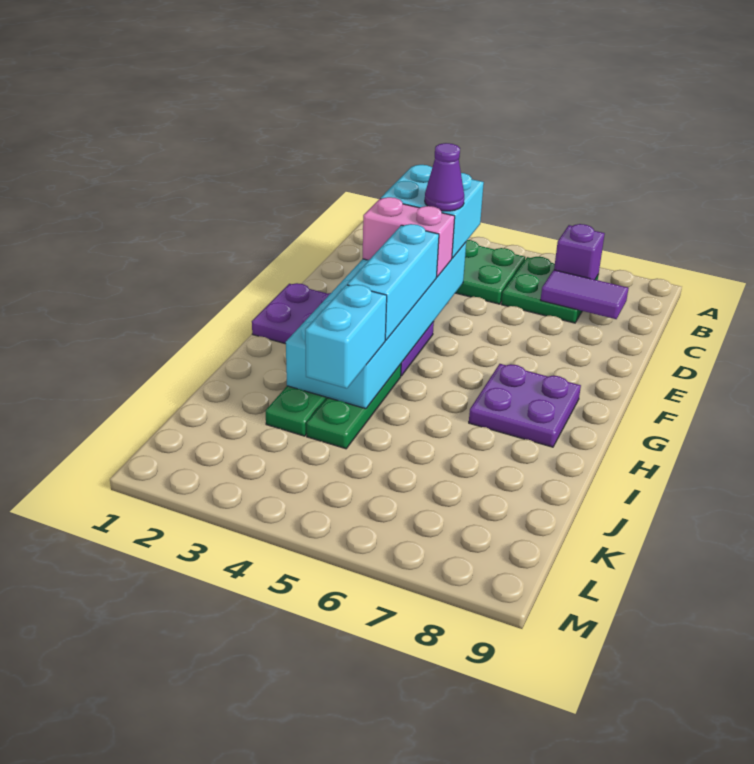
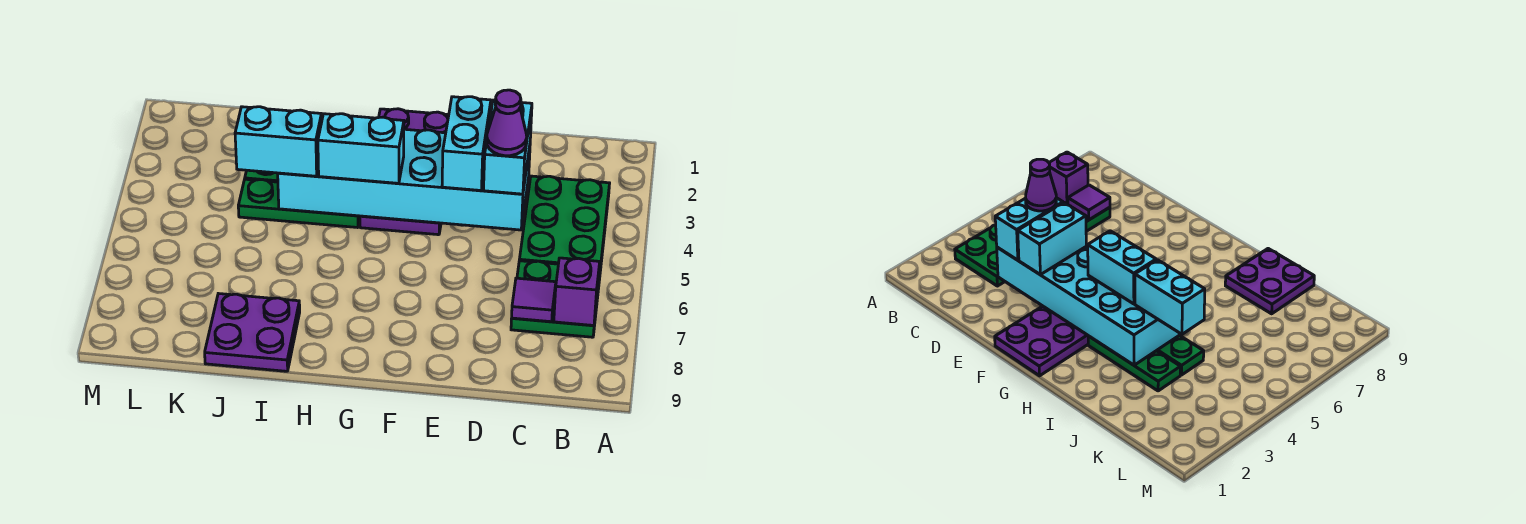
cyan brick C3:D4 level 3 -> cyan brick D3:D4 level 3
purple tile C7:C8 level 2 -> purple tile C7 level 2
pink brick E3:E4 level 3 -> cyan brick E3:E4 level 3
cyan brick F4:H4 level 3 -> cyan brick G4:H4 level 3
purple plate G7:H8 level 1 -> purple plate I8:J9 level 1

